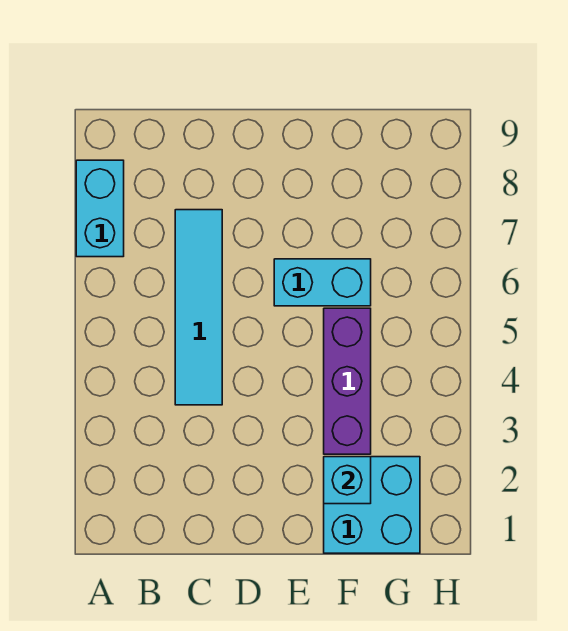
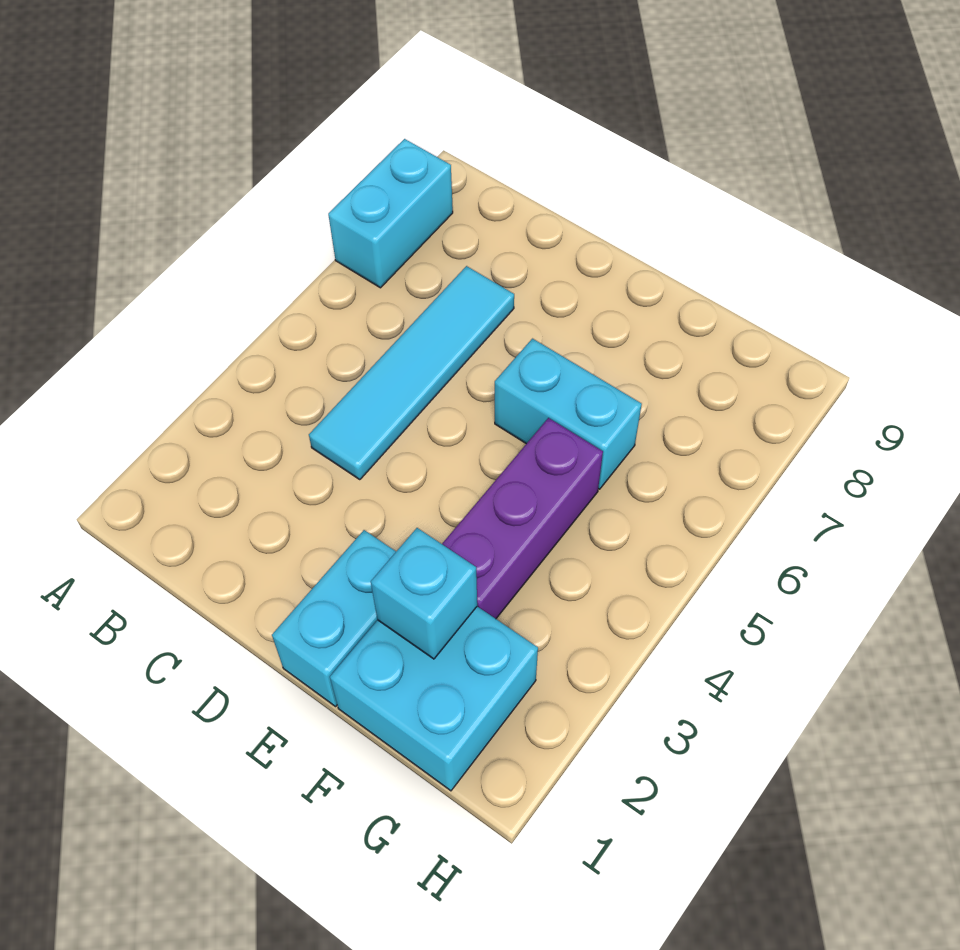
none -> cyan brick E1:E2 level 1

